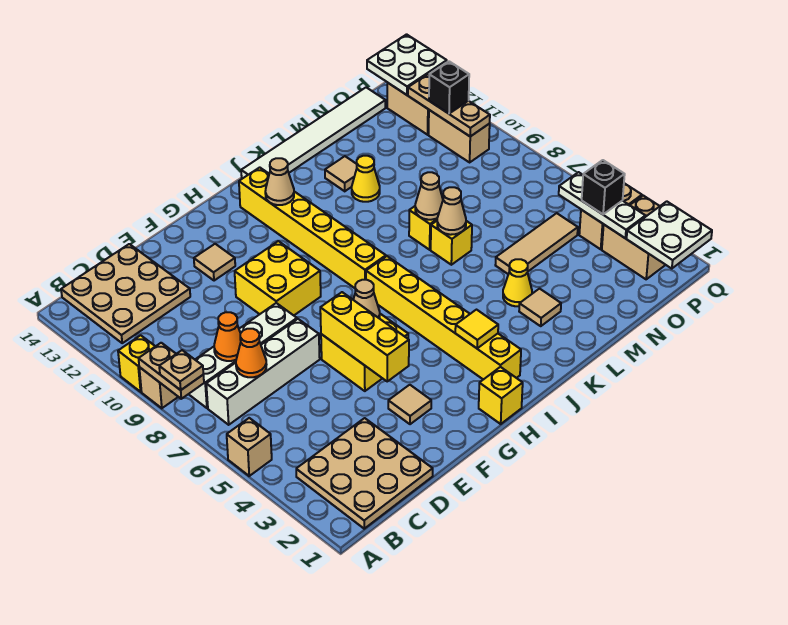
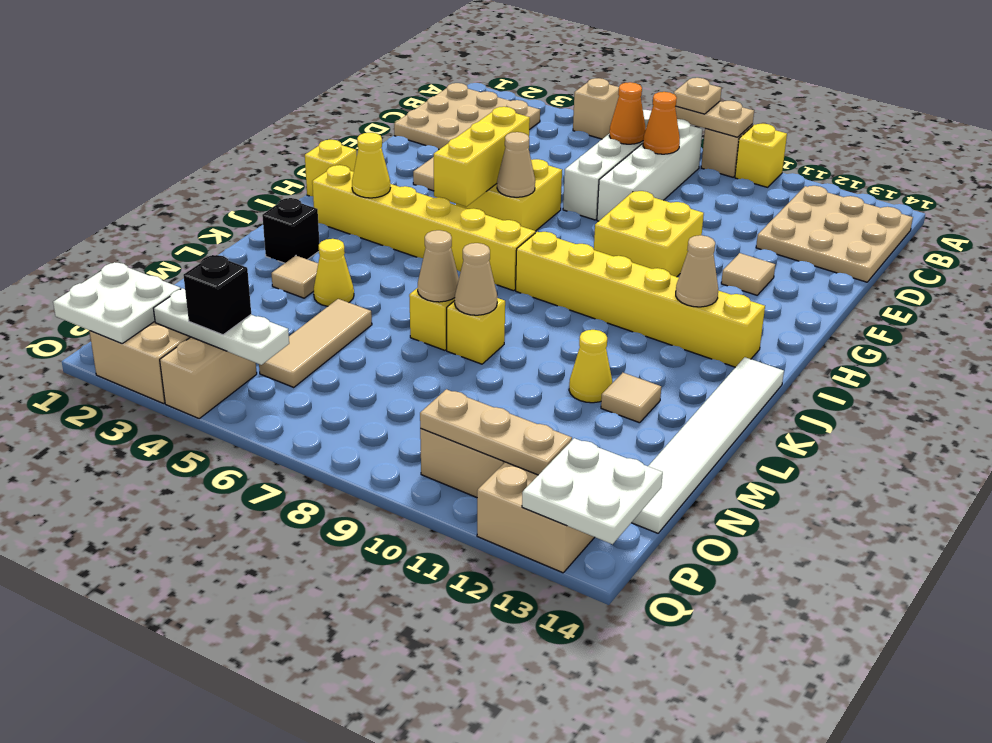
yellow brick F4:F6 level 2 -> yellow brick F5:H5 level 2
yellow tile I3 level 2 -> yellow cone I3 level 2
black brick P11 level 3 -> black brick K2 level 1

